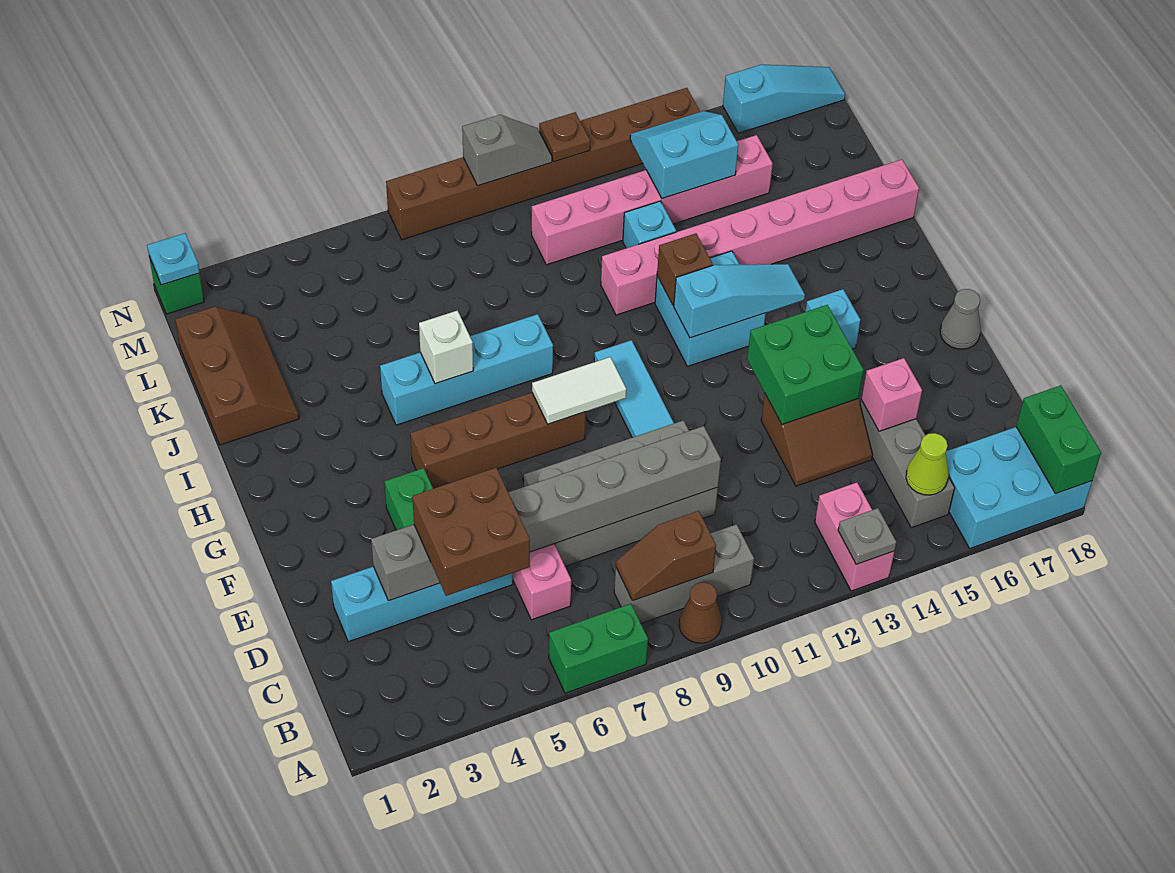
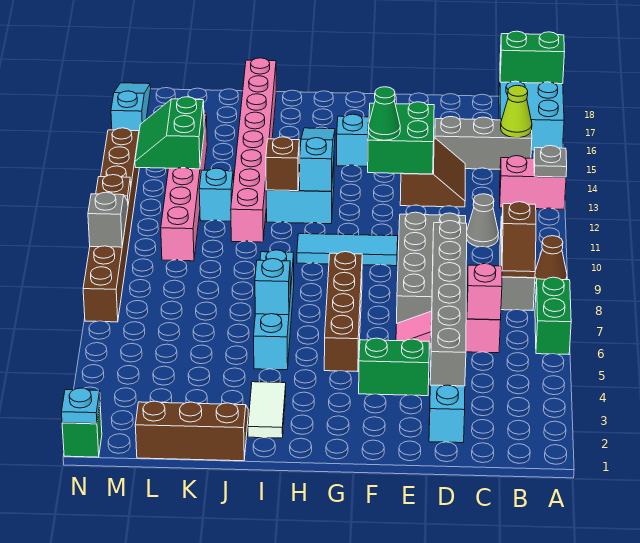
brown brick C4:D5 level 3 -> none
grey brick D3:D10 level 2 -> grey brick D3:D8 level 2
pink brick D15 level 2 -> pink brick C6 level 2
none -> green cone F13 level 3
grey cone F18 level 1 -> grey cone C11 level 1
white tile G8:G9 level 2 -> white tile I2:I3 level 1
white brick I6 level 2 -> cyan brick I6 level 2
cyan slope L13:M14 level 2 top L -> green slope L13:M14 level 2 top L

